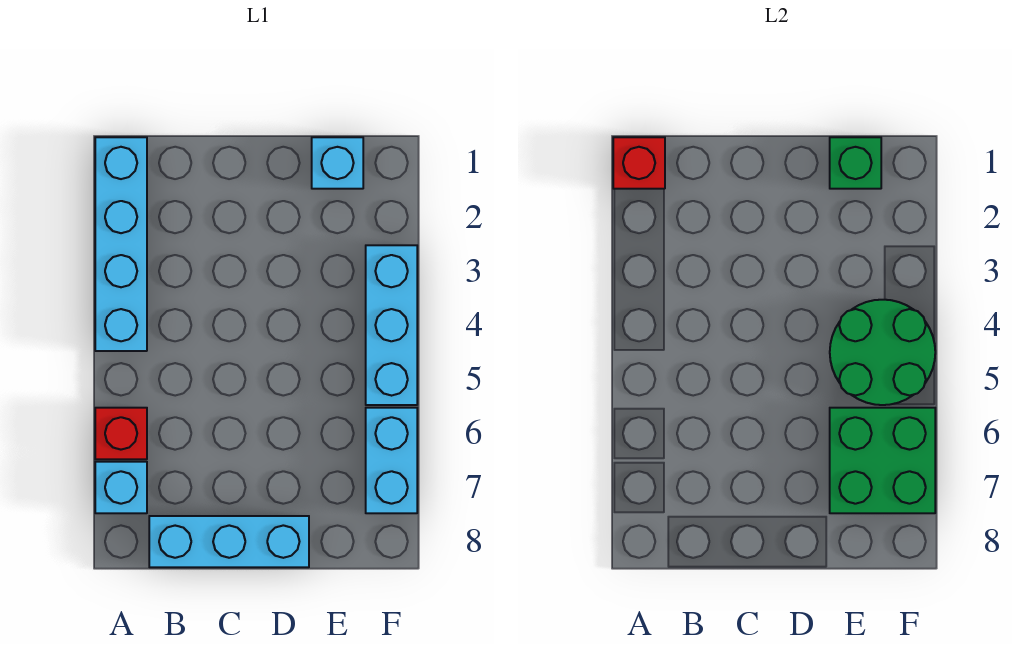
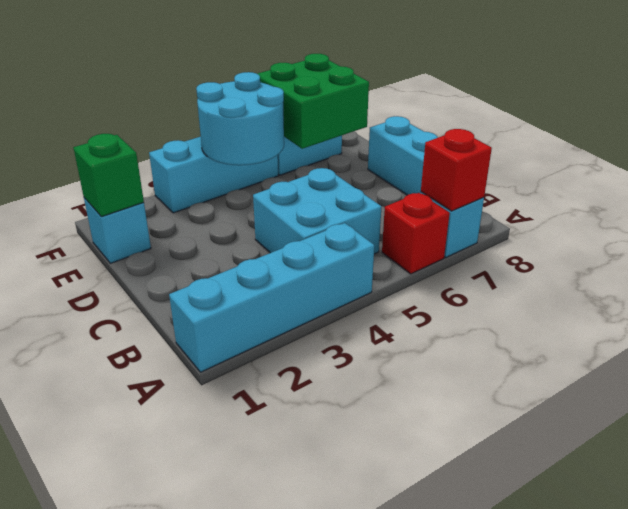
red brick A1 level 2 -> red brick A7 level 2
none -> cyan brick B4:C5 level 1
green round brick E4:F5 level 2 -> cyan round brick E4:F5 level 2

